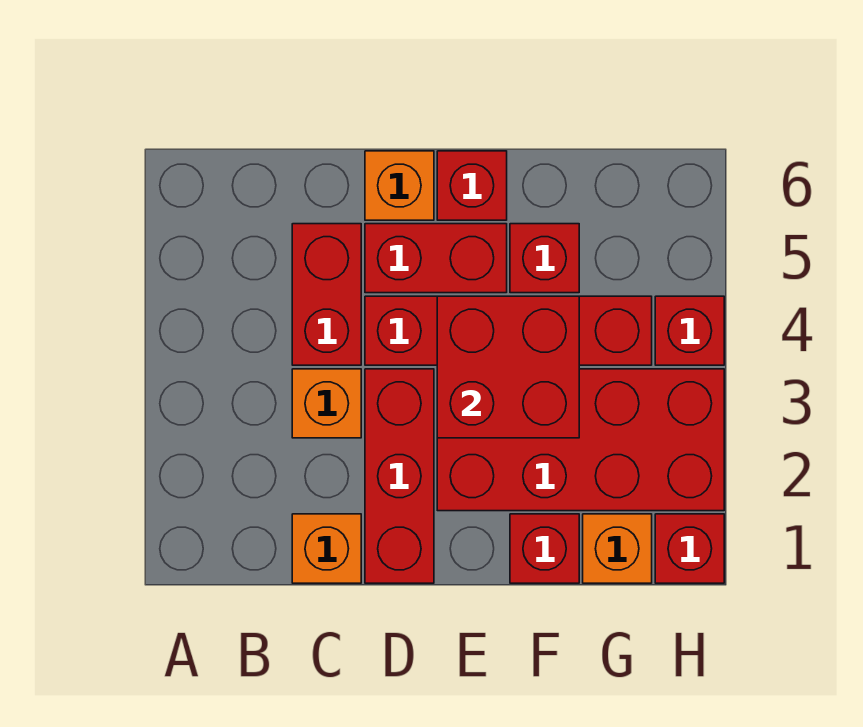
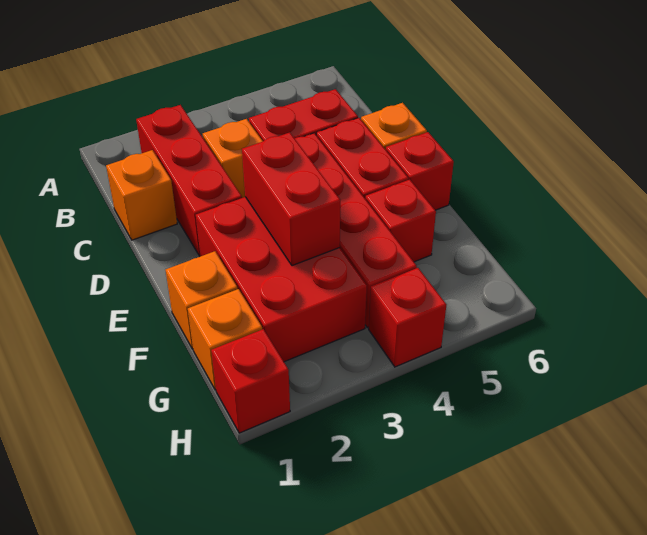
red brick D1:D3 level 1 -> red brick B2:D2 level 1
red brick E2:H3 level 1 -> red brick E2:G3 level 1
red brick E3:F4 level 2 -> red brick E3:F3 level 2
red brick F1 level 1 -> orange brick F1 level 1

